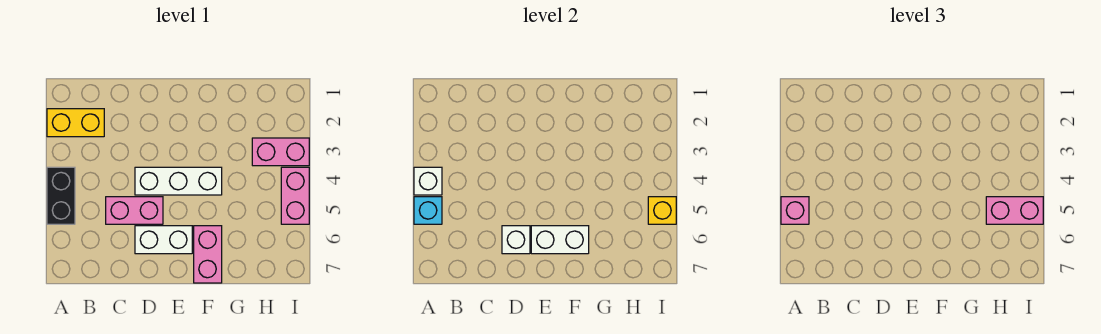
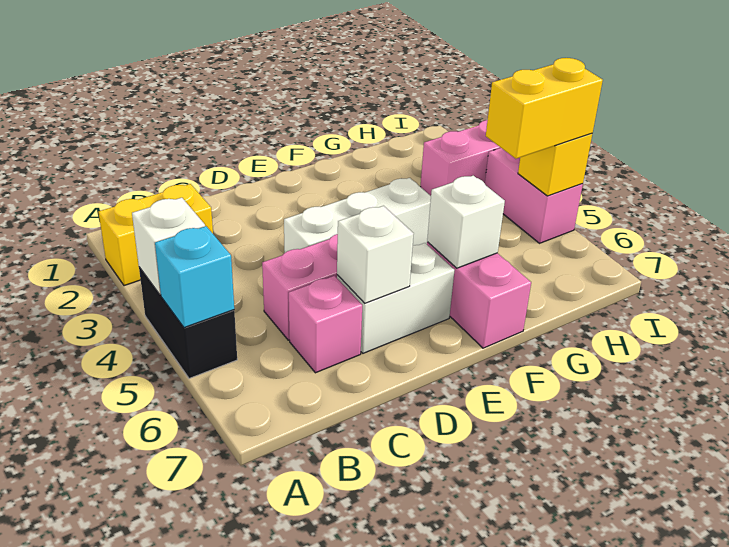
pink brick A5 level 3 -> pink brick C6 level 1
white brick E6:F6 level 2 -> white brick F6 level 2
pink brick H5:I5 level 3 -> yellow brick H5:I5 level 3

